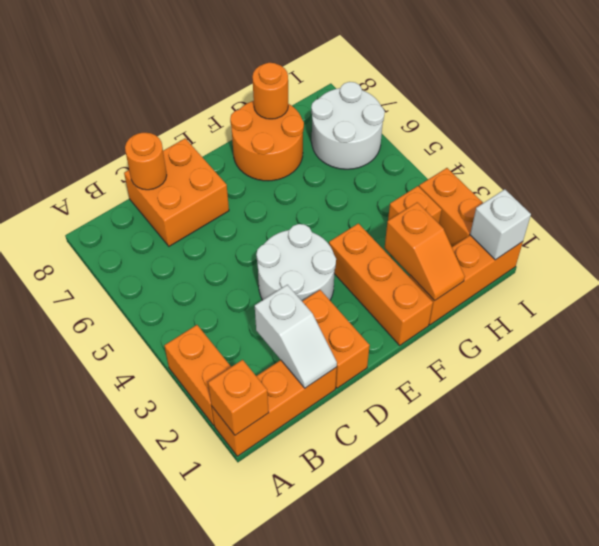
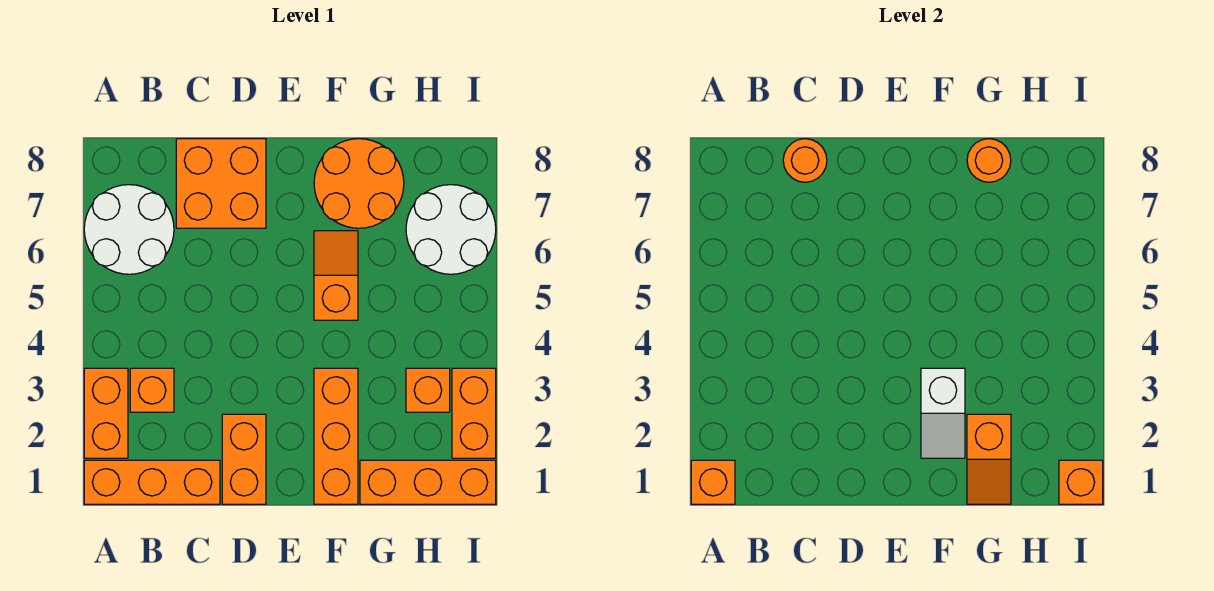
none -> orange brick B3 level 1
white slope C1:C2 level 2 top 2 -> white slope F2:F3 level 2 top 3
white round brick D3:E4 level 1 -> white round brick A6:B7 level 1
none -> orange slope F5:F6 level 1 top 5
white brick I1 level 2 -> orange brick I1 level 2

